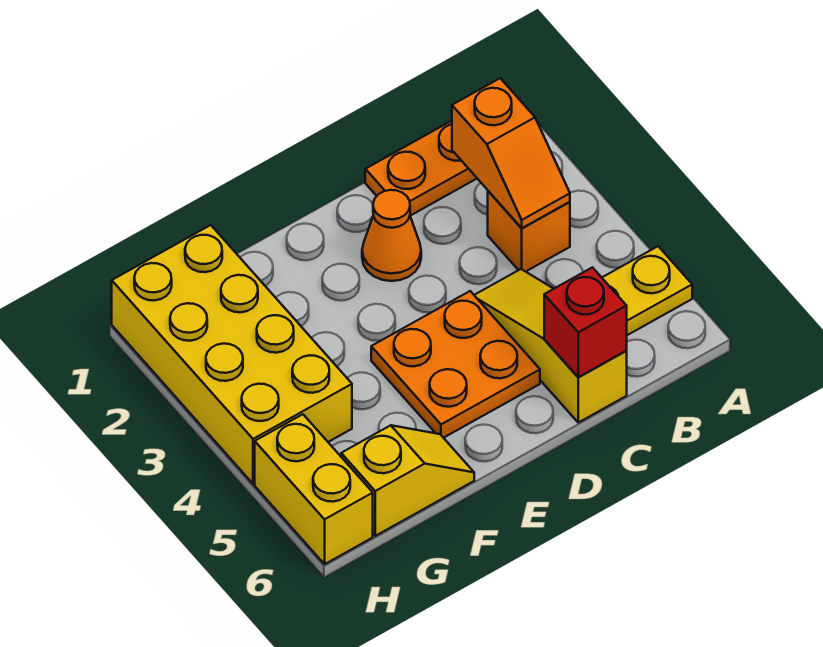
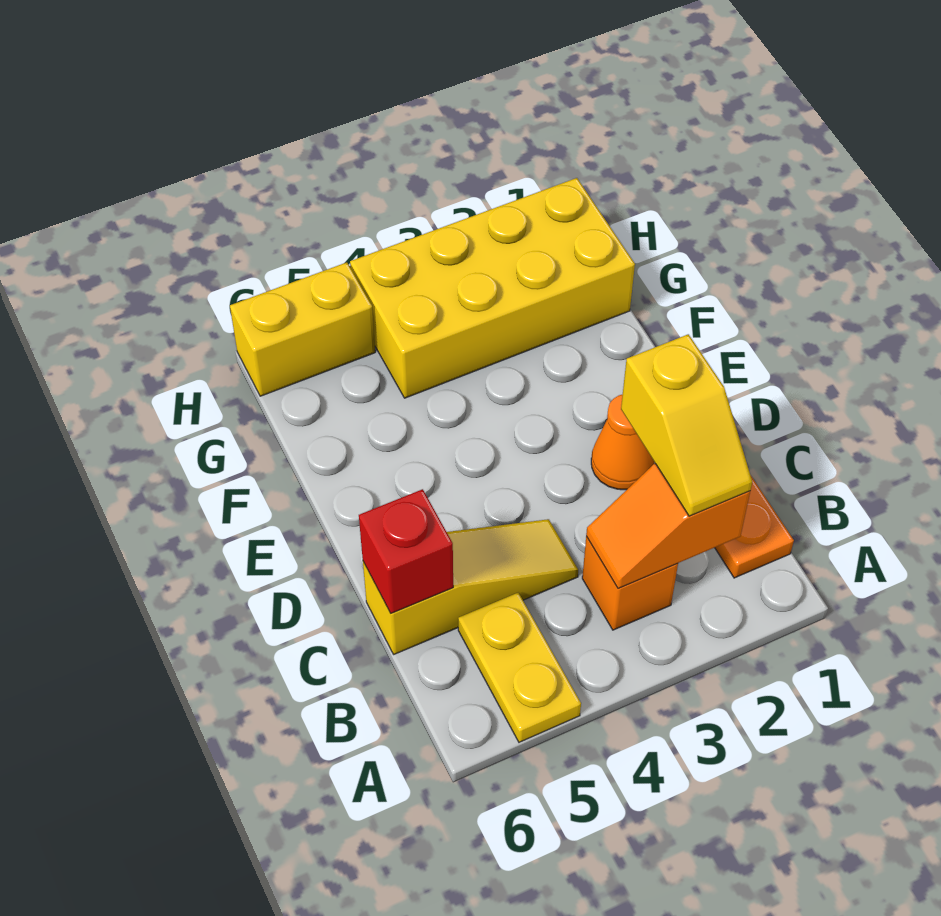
orange plate D4:E5 level 1 -> none
yellow slope F6:G6 level 1 top G -> yellow slope B2:C2 level 3 top C

